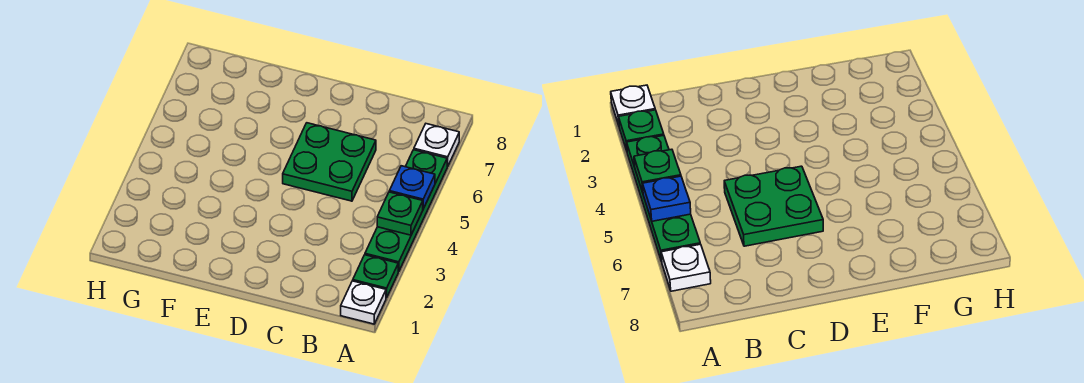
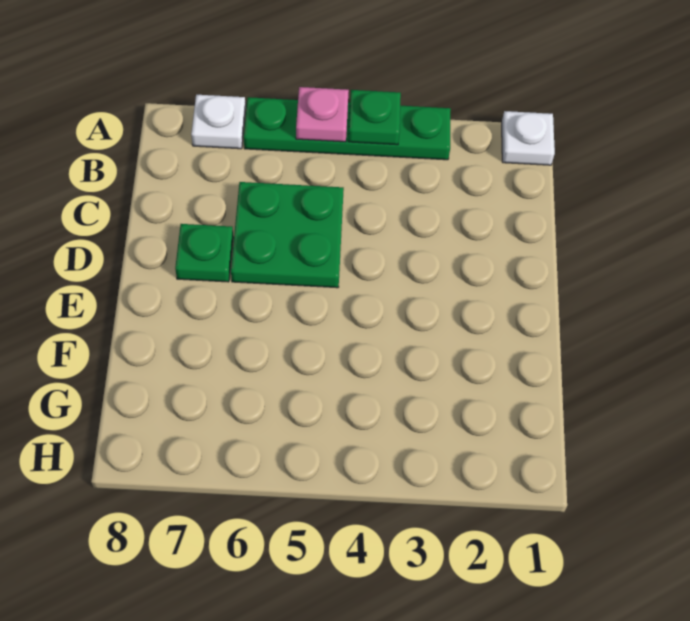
green plate A2 level 1 -> green plate D7 level 1
blue plate A5 level 2 -> pink plate A5 level 2

